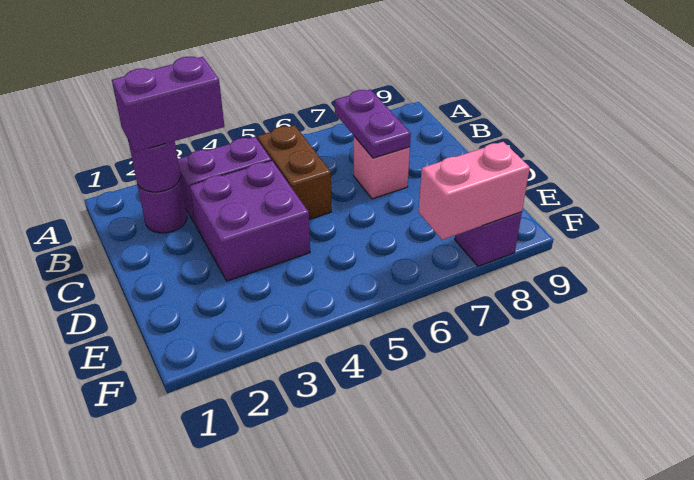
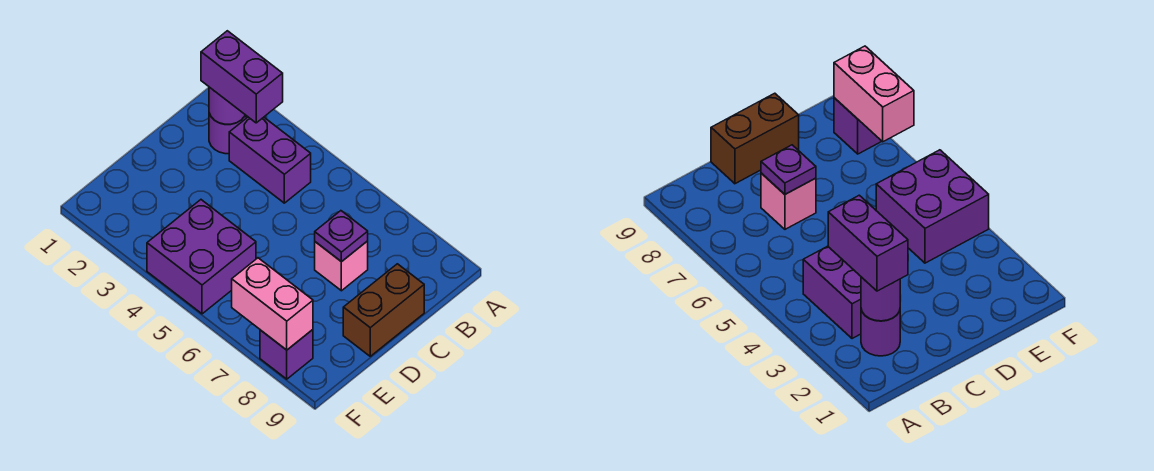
brown brick B5:C5 level 1 -> brown brick C9:D9 level 1
purple plate B7:C7 level 2 -> purple plate C7 level 2
purple brick C3:D4 level 1 -> purple brick E4:F5 level 1

